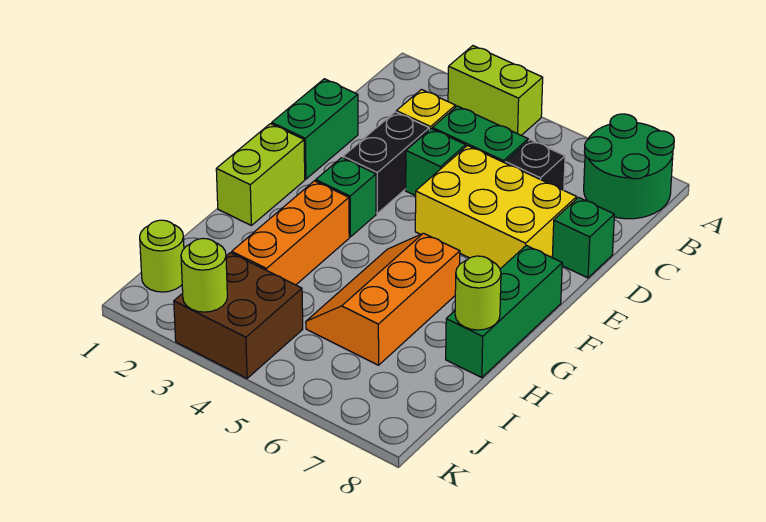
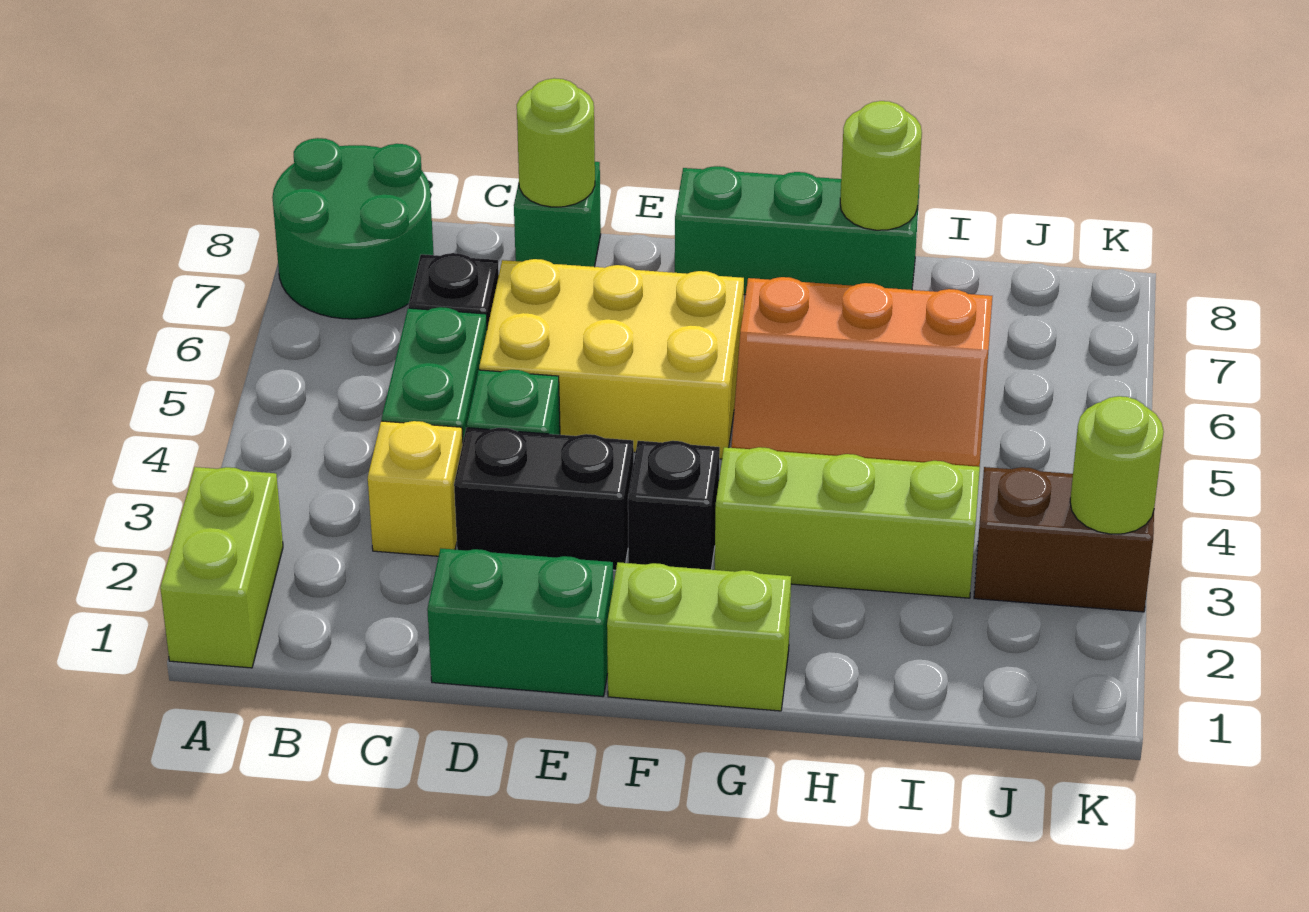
lime brick A3:A4 level 1 -> lime brick A1:A2 level 1
yellow brick D5:E7 level 1 -> yellow brick D5:F6 level 1
green brick F3 level 1 -> black brick F3 level 1
orange brick G3:I3 level 1 -> lime brick G3:I3 level 1
lime round brick J1 level 1 -> lime round brick D8 level 2
brown brick J3:K4 level 1 -> brown brick J3:K3 level 1

